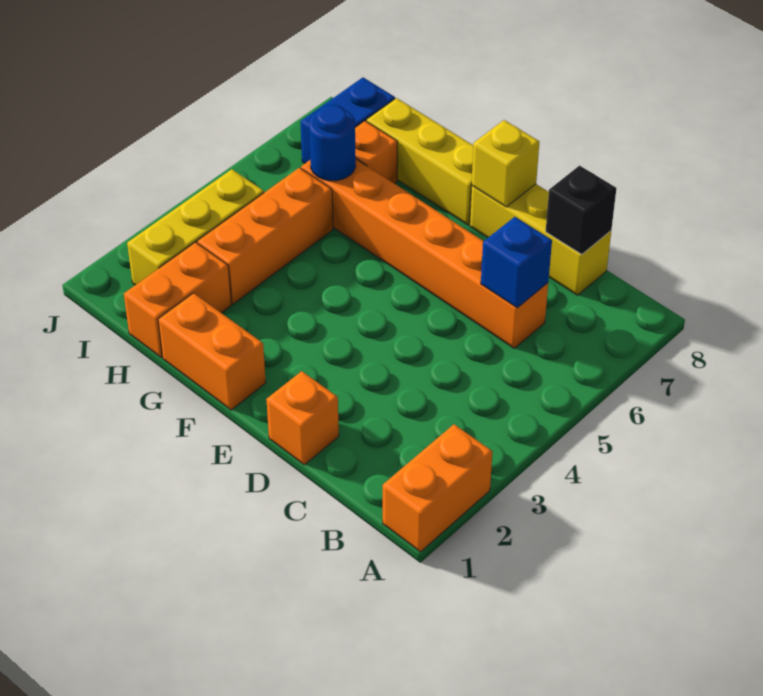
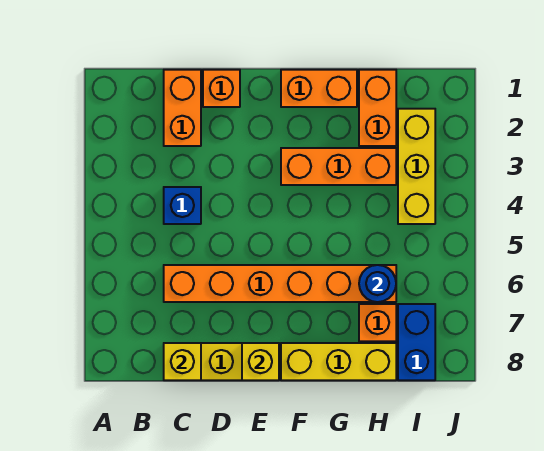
orange brick A1:A2 level 1 -> orange brick C1:C2 level 1
blue brick C6 level 2 -> blue brick C4 level 1
black brick C8 level 2 -> yellow brick C8 level 2
orange brick H3:H5 level 1 -> orange brick F3:H3 level 1

